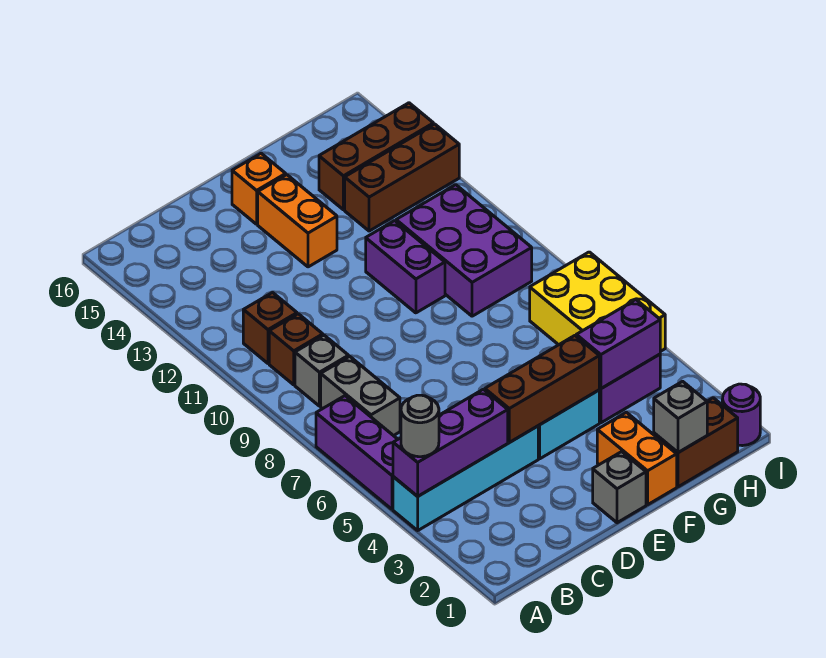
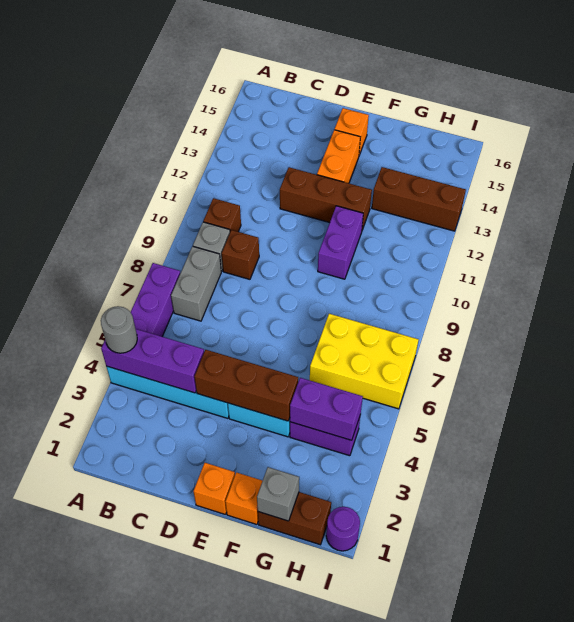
brown brick B11 level 1 -> brown brick C9 level 1
grey brick E1 level 1 -> orange brick E1 level 1
orange brick F1:F2 level 1 -> orange brick F1 level 1
purple brick G9:H11 level 1 -> none
brown brick G14:I14 level 1 -> brown brick D12:F12 level 1
yellow brick H5:I7 level 1 -> yellow brick G6:I7 level 1

